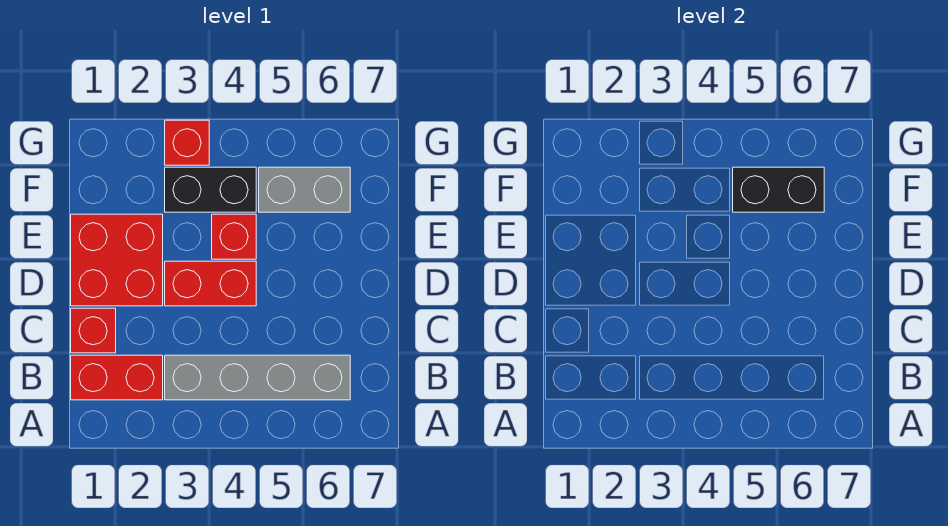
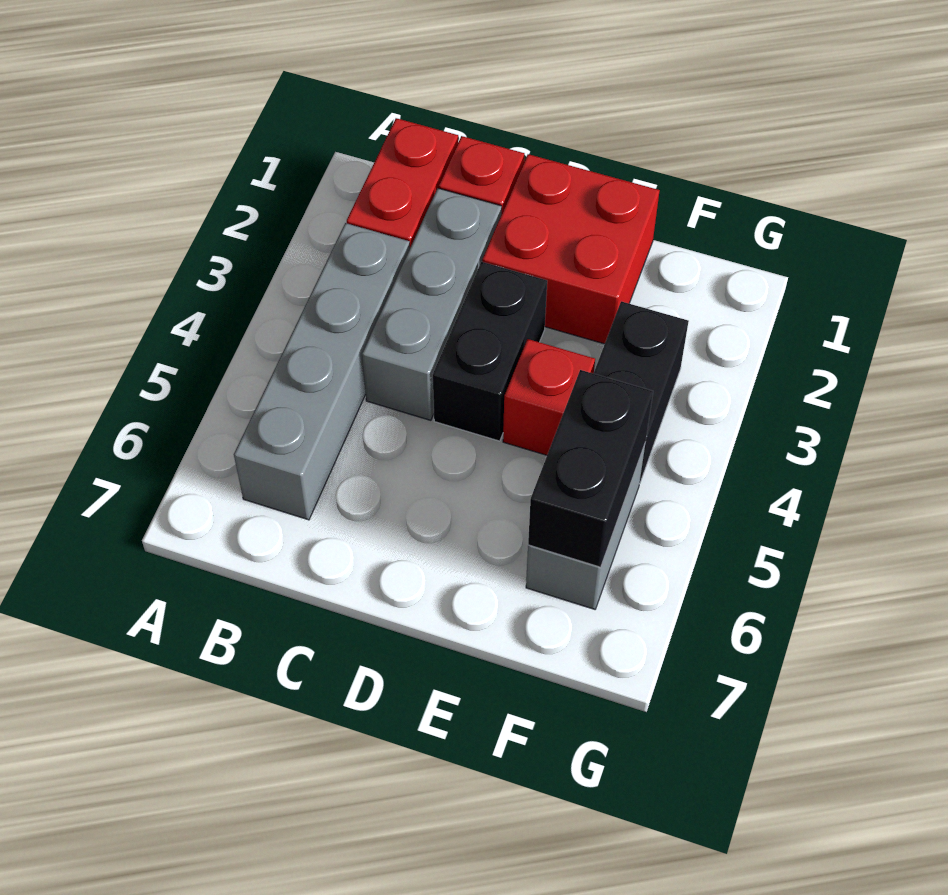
none -> grey brick C2:C4 level 1
red brick D3:D4 level 1 -> black brick D3:D4 level 1
red brick G3 level 1 -> none

